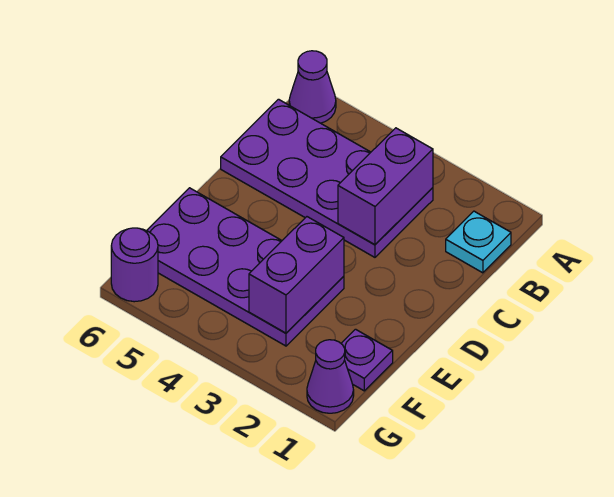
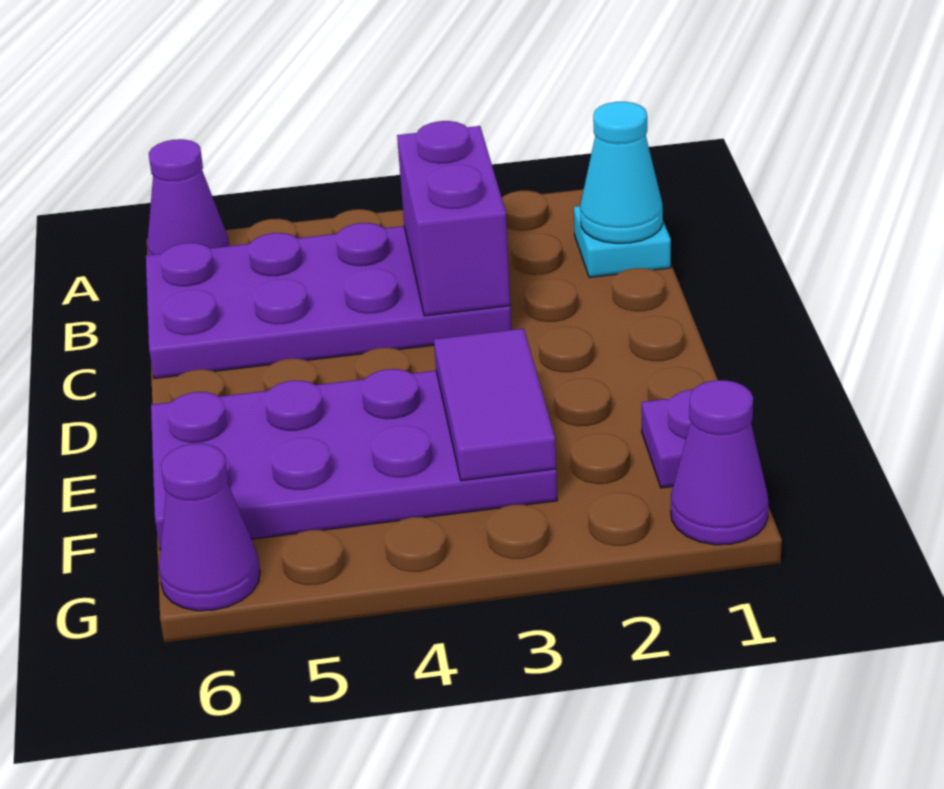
none -> cyan cone B1 level 2
purple brick E3:F3 level 2 -> purple tile E3:F3 level 2
purple round brick G6 level 1 -> purple cone G6 level 1

